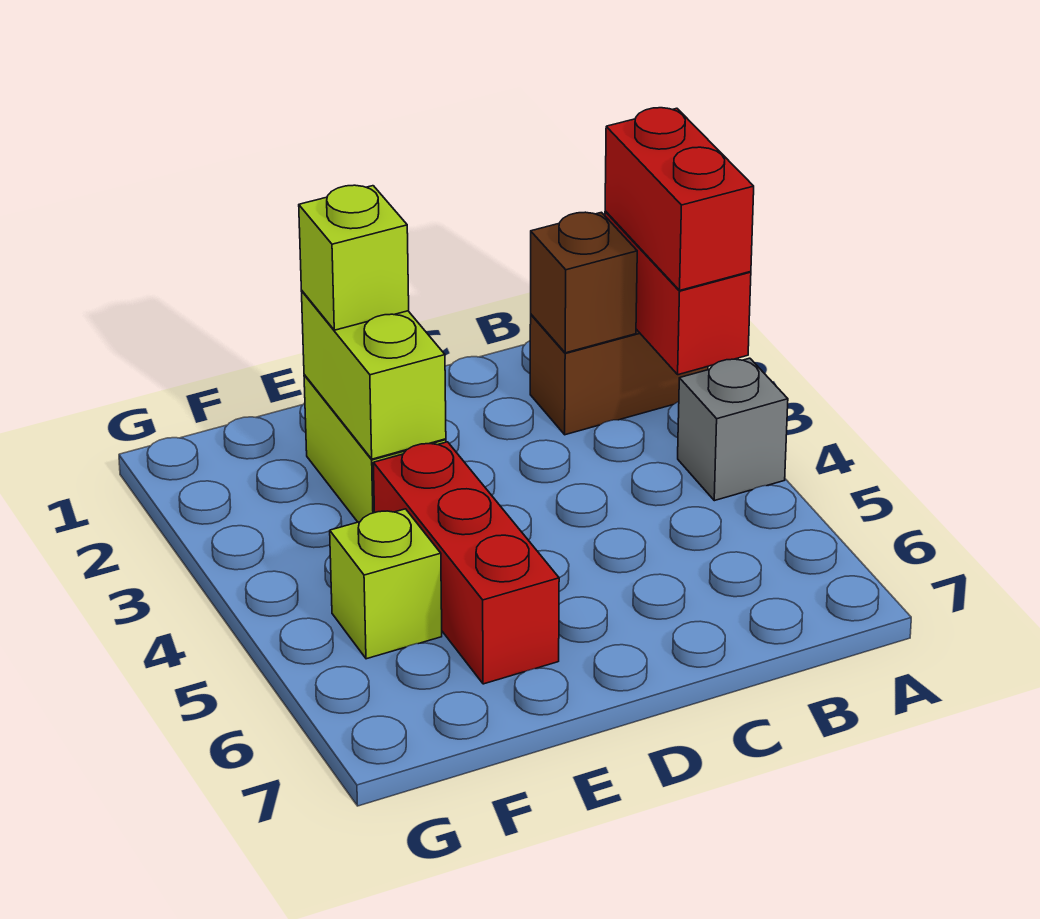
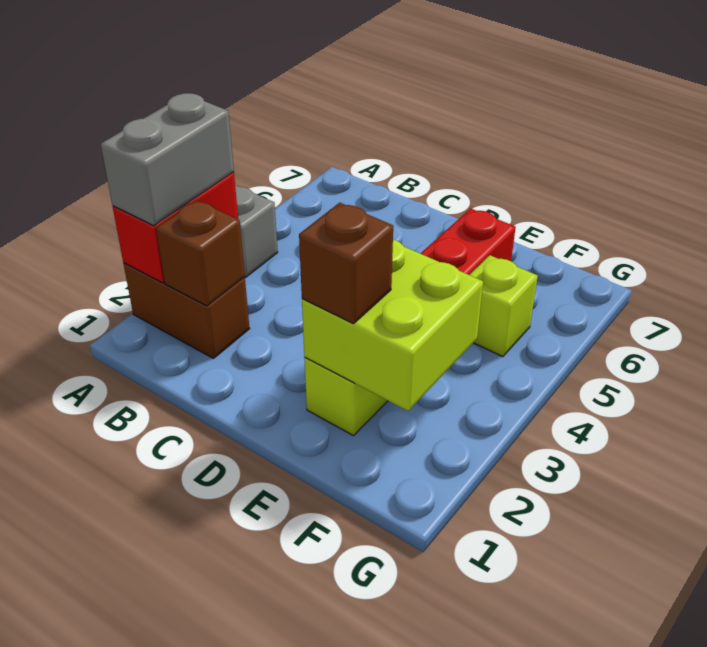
red brick A2:A3 level 3 -> grey brick A2:A3 level 3
lime brick E2:E3 level 2 -> lime brick E2:F3 level 2
lime brick E2 level 3 -> brown brick E2 level 3

